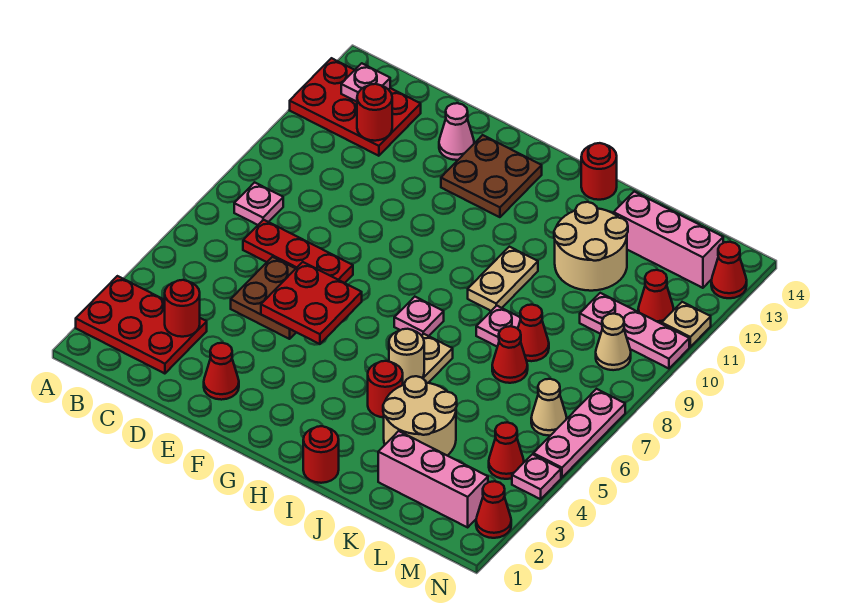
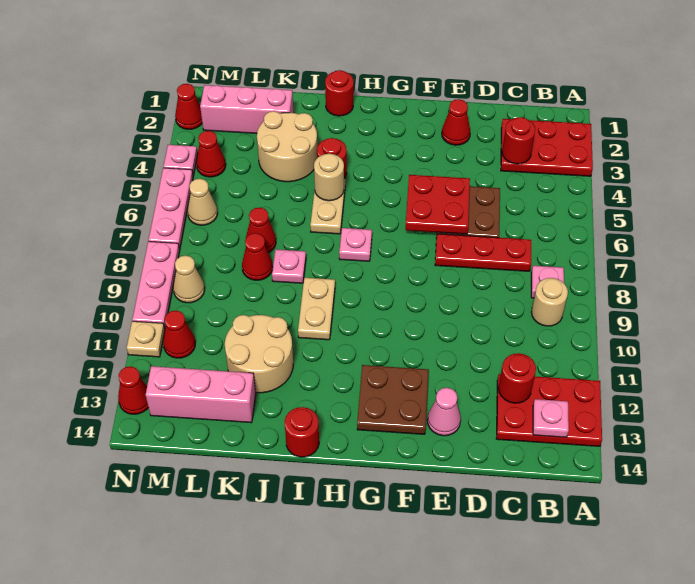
none -> tan round brick B9 level 1
pink plate L10:N10 level 1 -> pink plate N8:N10 level 1

